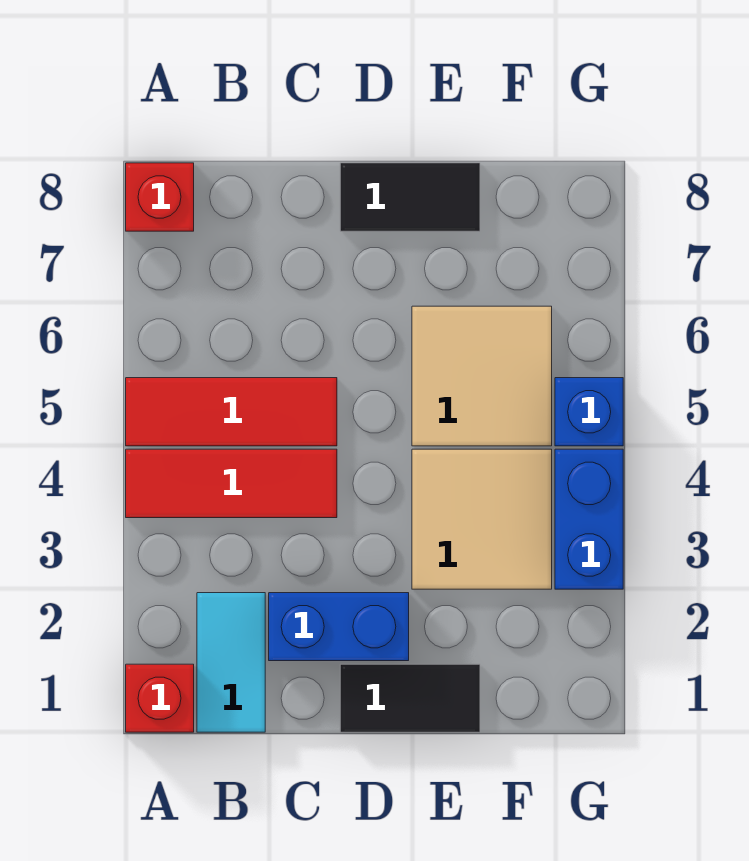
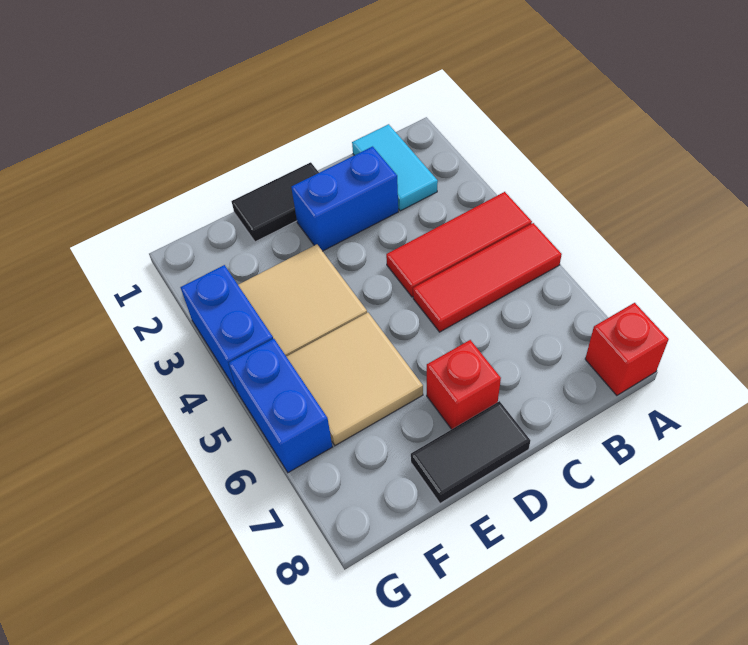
red brick A1 level 1 -> red brick D7 level 1
blue brick G5 level 1 -> blue brick G5:G6 level 1

